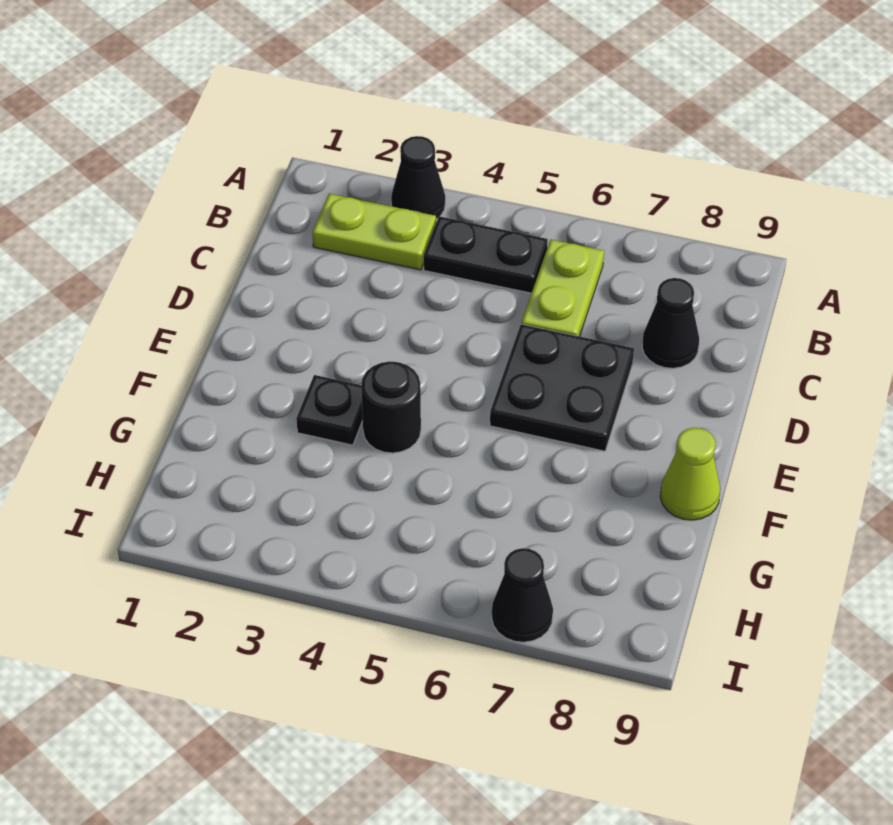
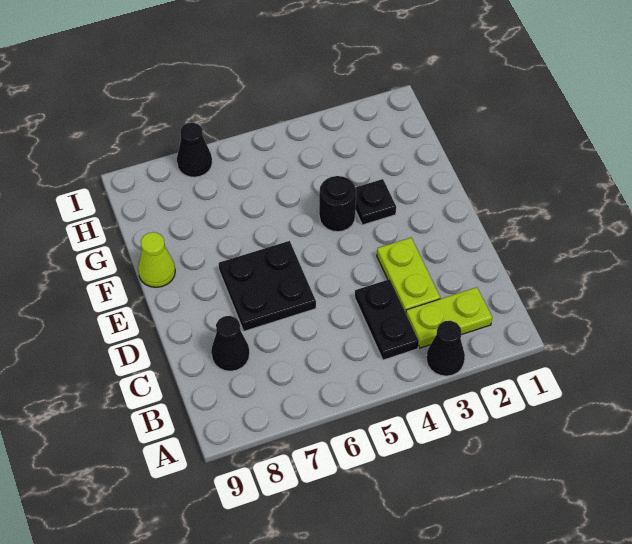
black plate B4:B5 level 1 -> black plate B4:C4 level 1
lime plate B6:C6 level 1 -> lime plate C3:D3 level 1

